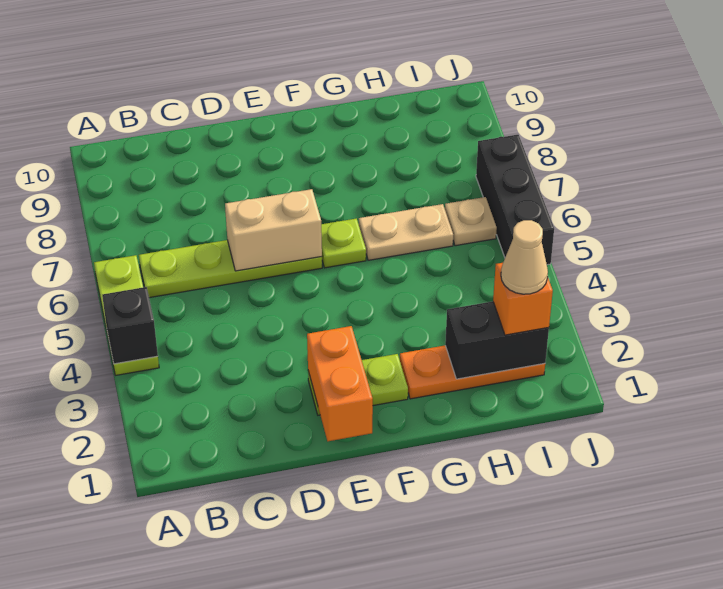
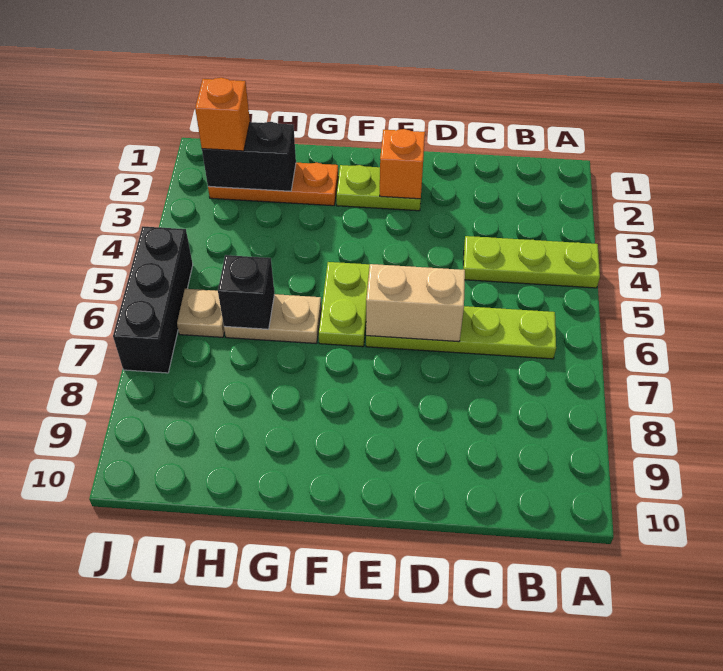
lime plate A4:A6 level 1 -> lime plate A4:C4 level 1
black brick A4 level 2 -> black brick H6 level 2
orange brick E1:E2 level 2 -> orange brick E2 level 2
lime plate F6 level 1 -> lime plate F5:F6 level 1
tan cone I2 level 4 -> none

